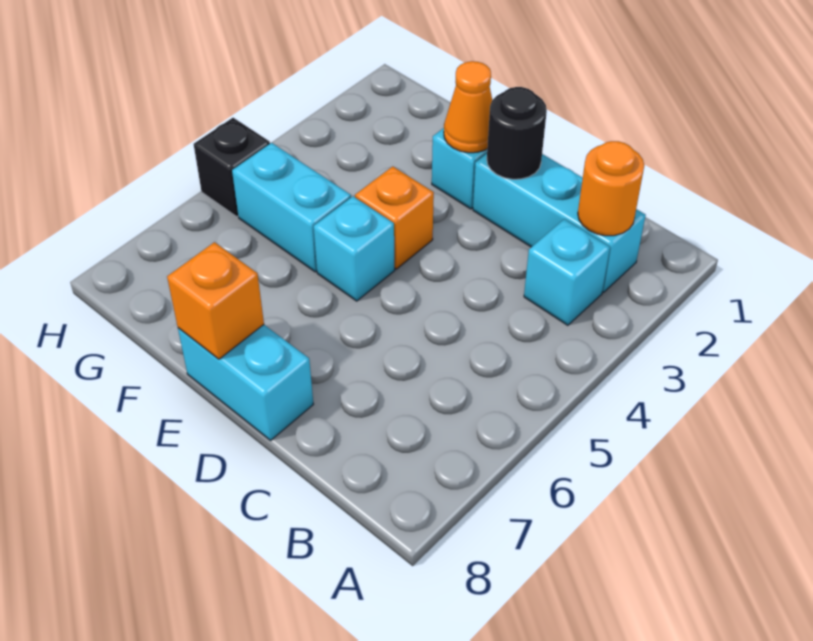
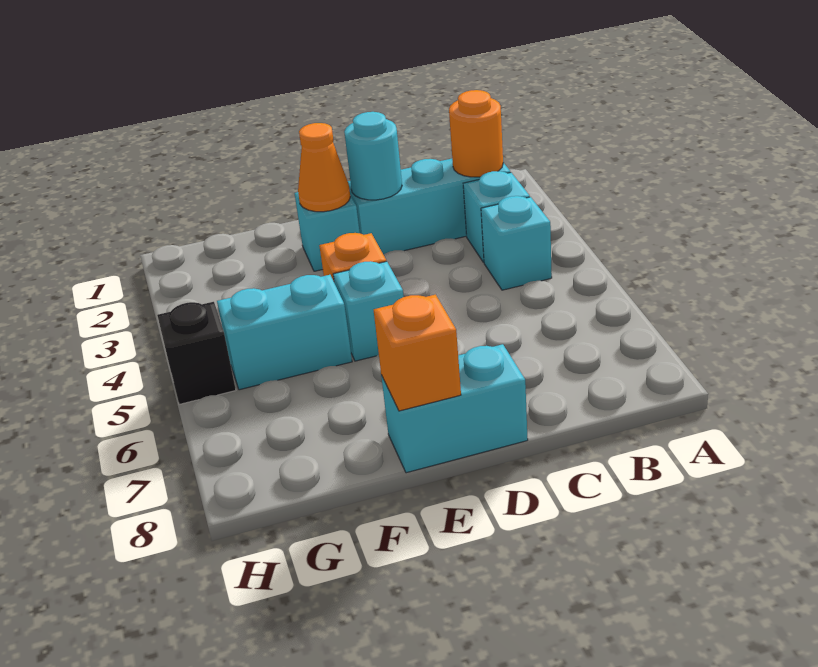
none -> cyan brick B4 level 1
black round brick D2 level 2 -> cyan round brick D2 level 2

